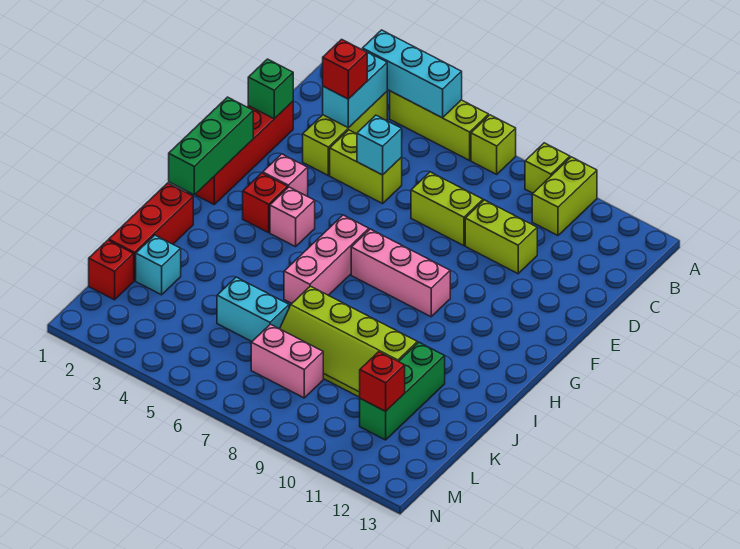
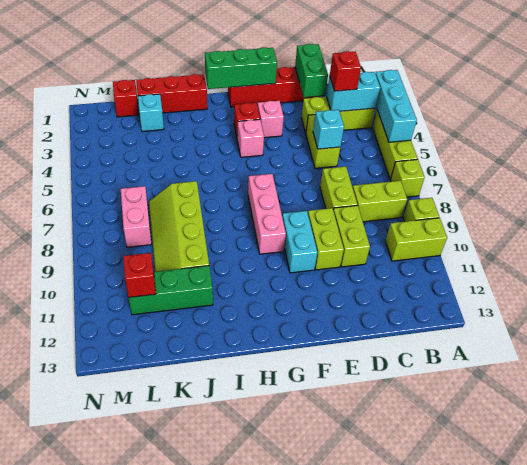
none -> lime brick B8:C8 level 1
green brick D1 level 2 -> green brick D1:D2 level 2
none -> lime brick E9:E10 level 1
pink brick G6:I6 level 1 -> none
cyan brick K5:K6 level 1 -> cyan brick F9:F10 level 1

